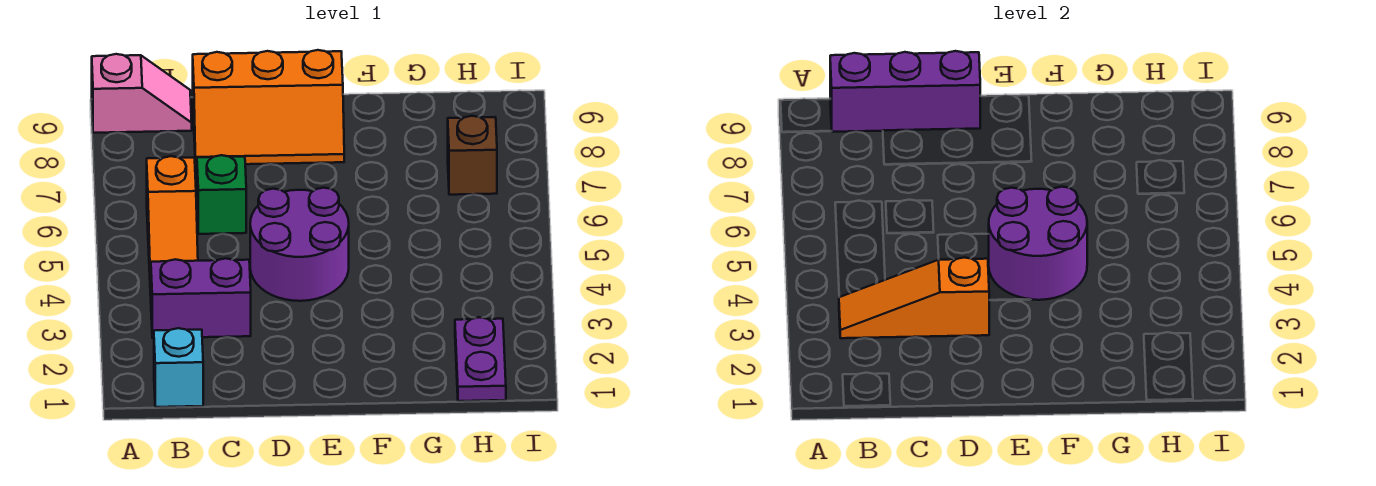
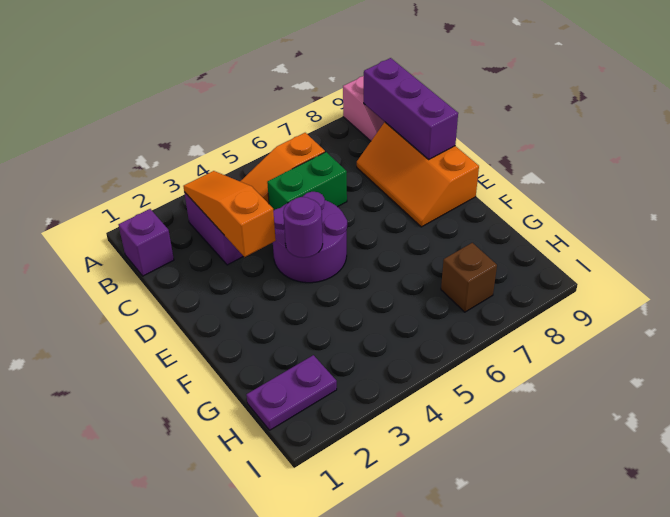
cyan brick B1 level 1 -> purple brick B1 level 1
green brick C6 level 1 -> green brick C5:C6 level 1
purple round brick E4:F5 level 2 -> purple round brick E4 level 2

